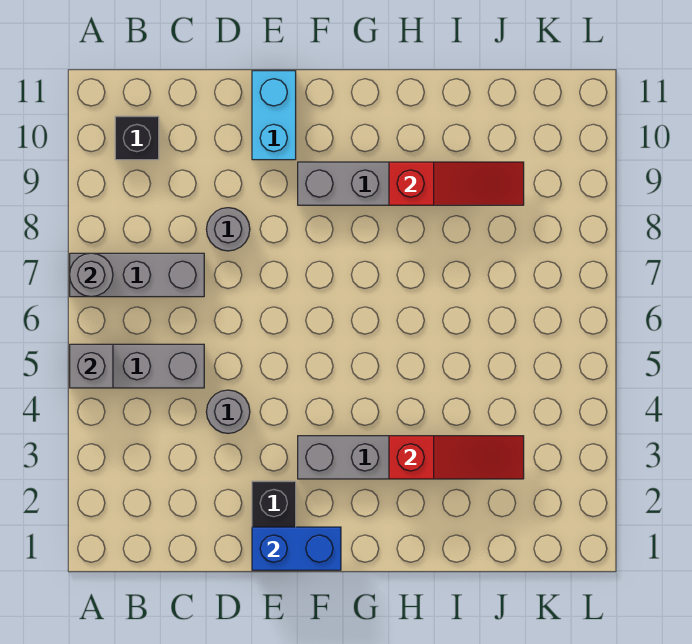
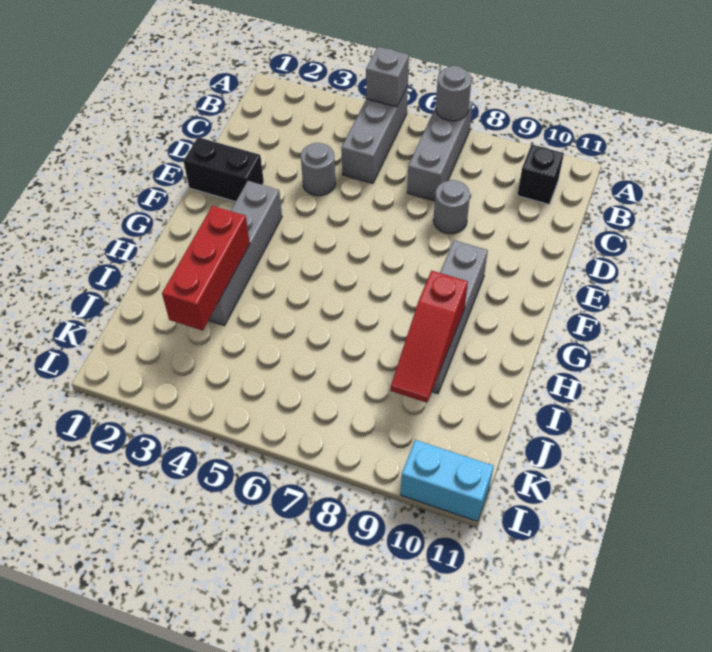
blue brick E1:F1 level 2 -> none
cyan brick E10:E11 level 1 -> cyan brick L10:L11 level 1
red slope H3:J3 level 2 top H -> red brick H3:J3 level 2

